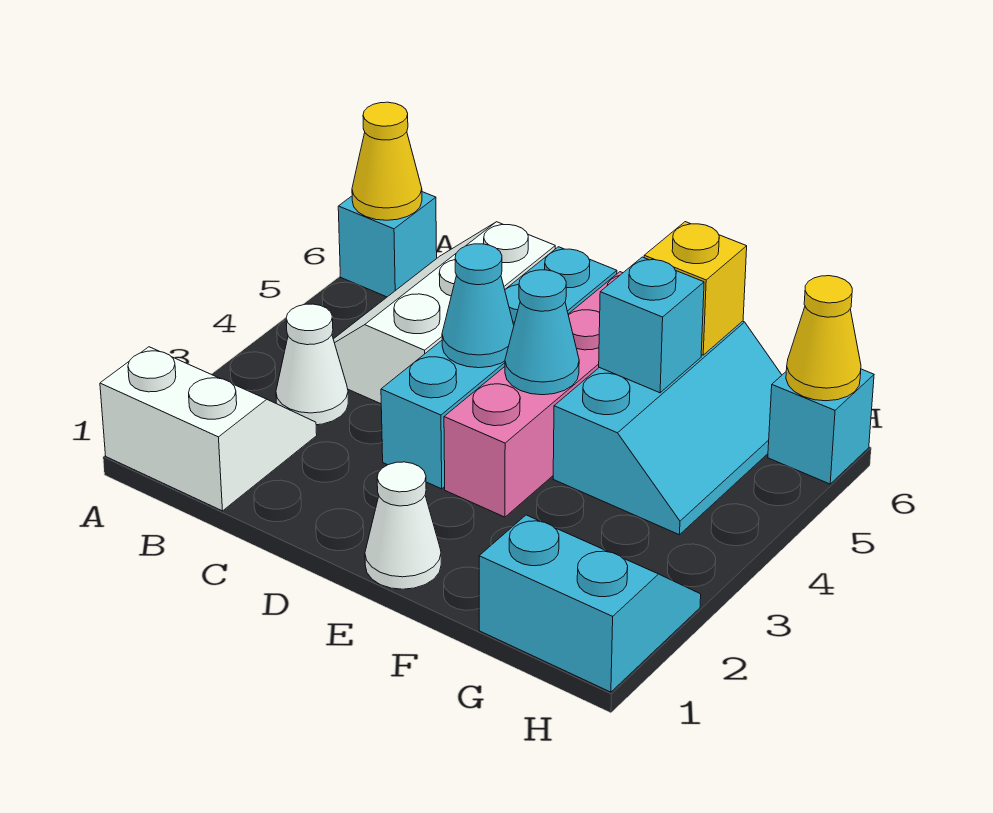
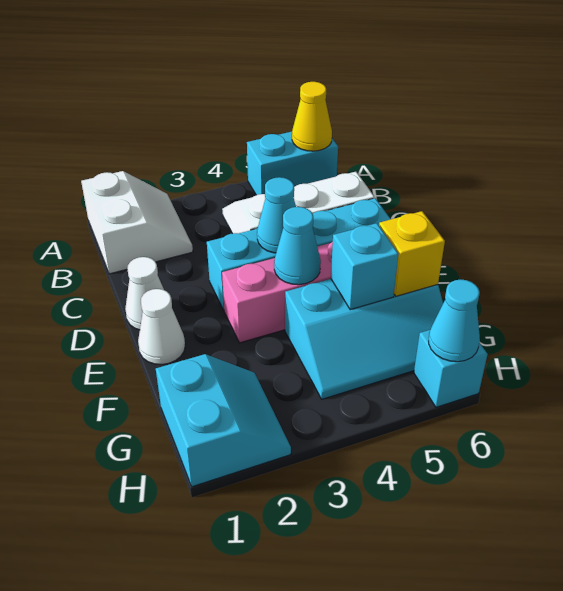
cyan brick A6 level 1 -> cyan brick A5:A6 level 1
white cone B3 level 1 -> white cone D1 level 1
yellow cone H6 level 2 -> cyan cone H6 level 2

